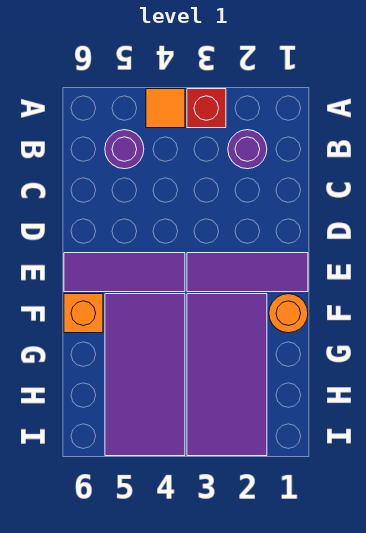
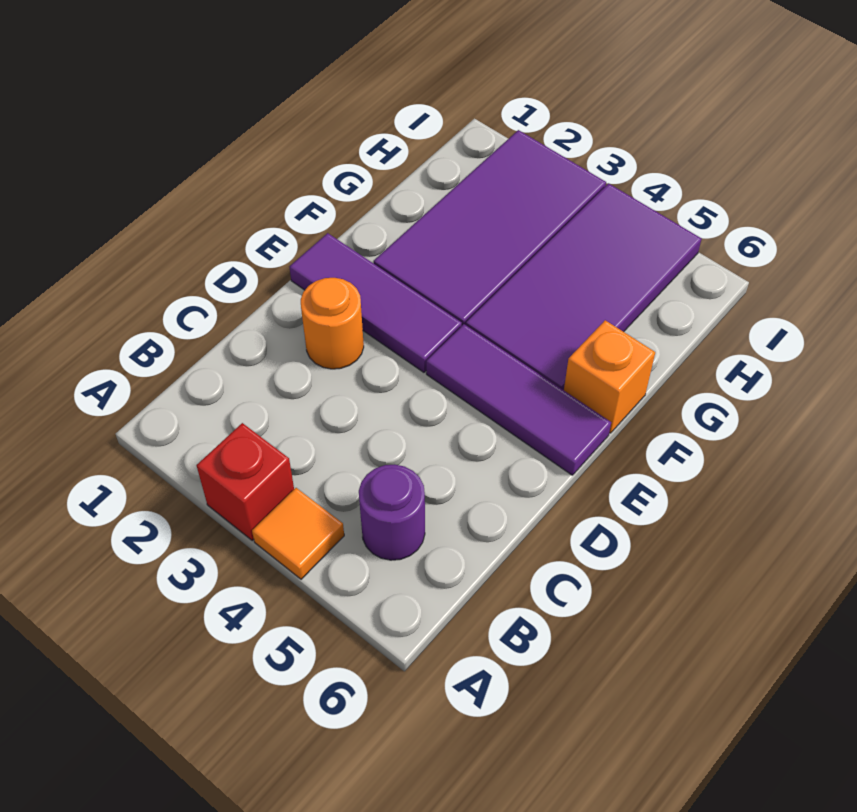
purple round brick B2 level 1 -> none
orange round brick F1 level 1 -> orange round brick D2 level 1

